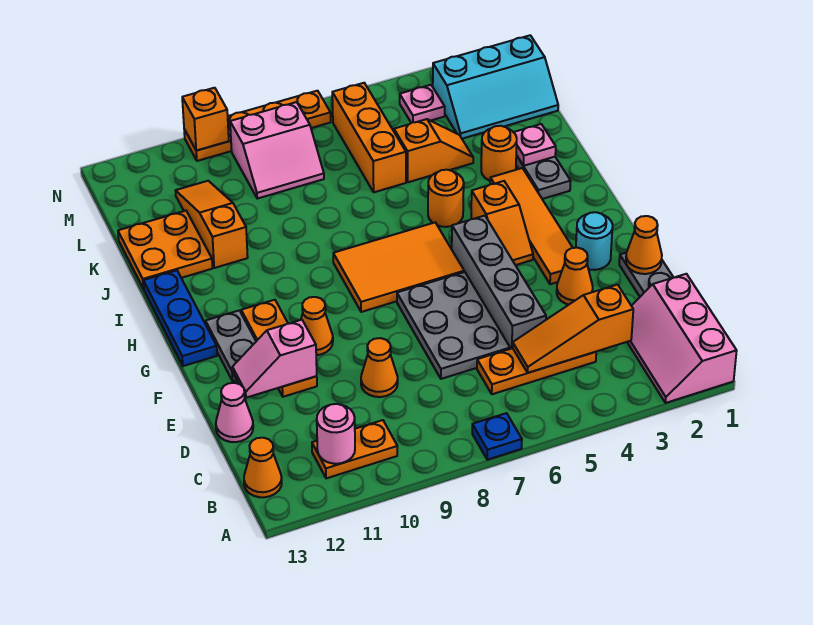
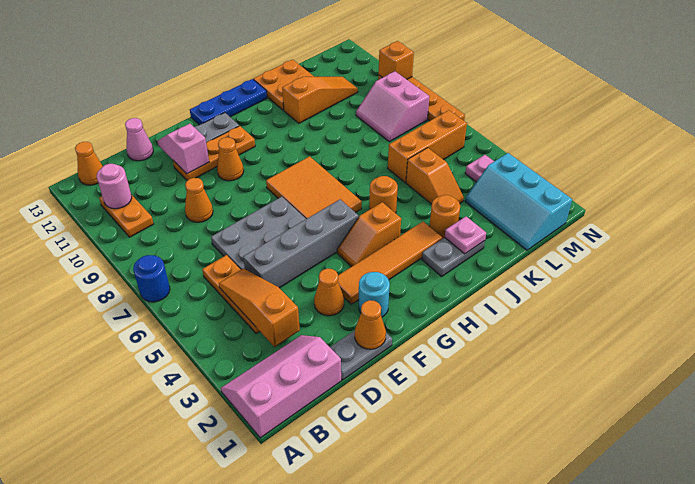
blue plate A7 level 1 -> blue round brick A7 level 1

